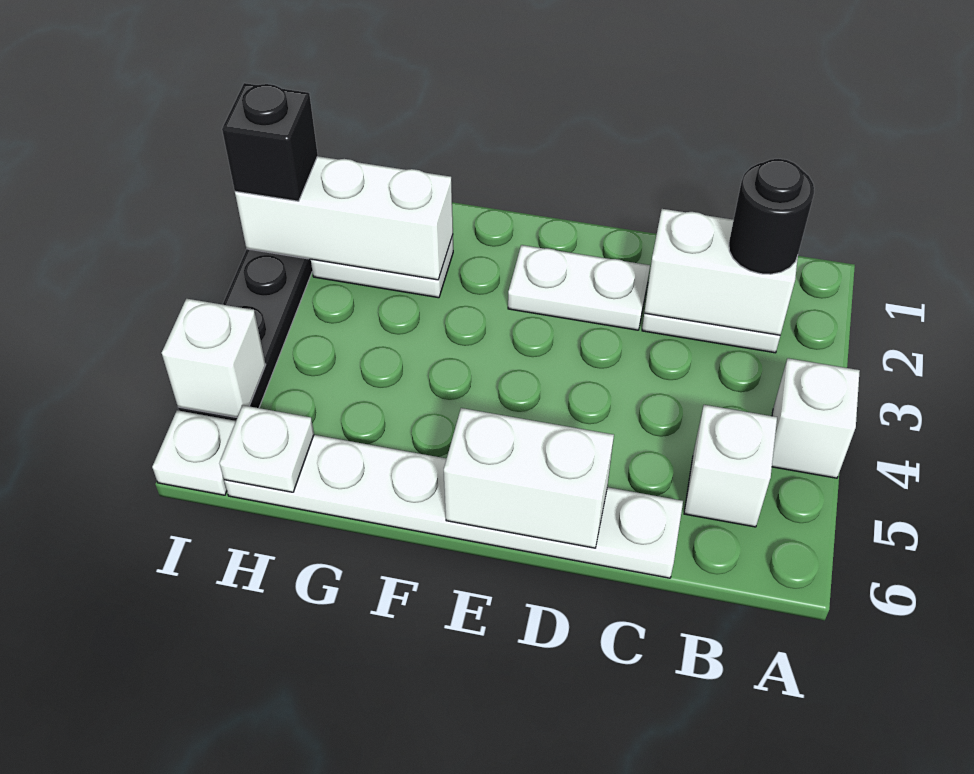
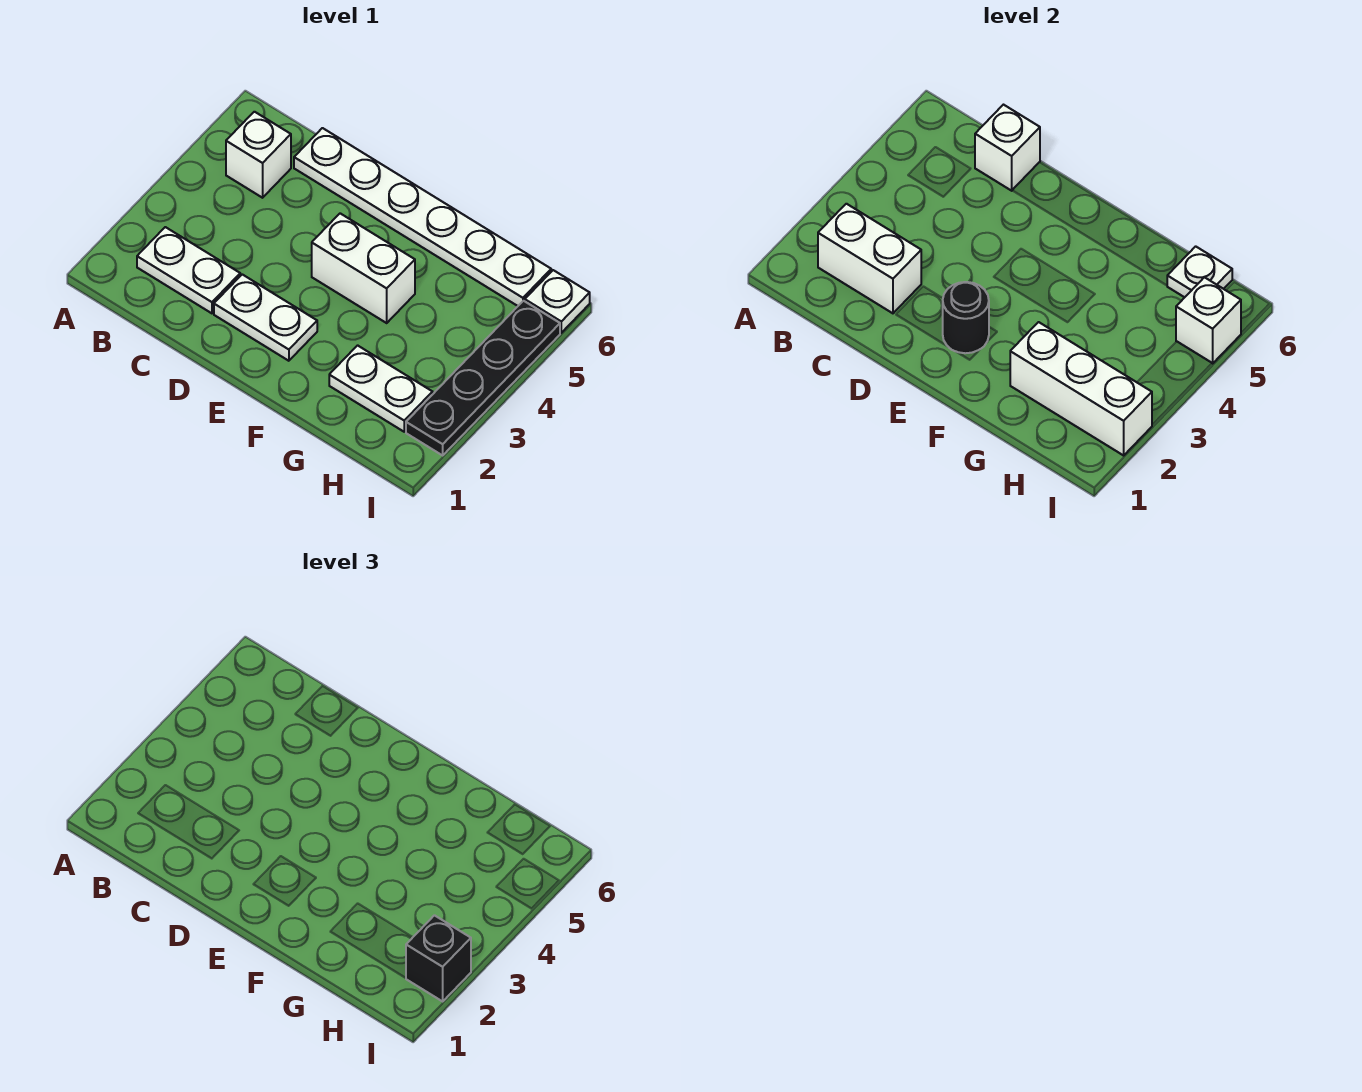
white brick A4 level 1 -> white brick C6 level 2
black round brick B2 level 3 -> black round brick E2 level 2
white brick D6:E6 level 2 -> white brick E4:F4 level 1

